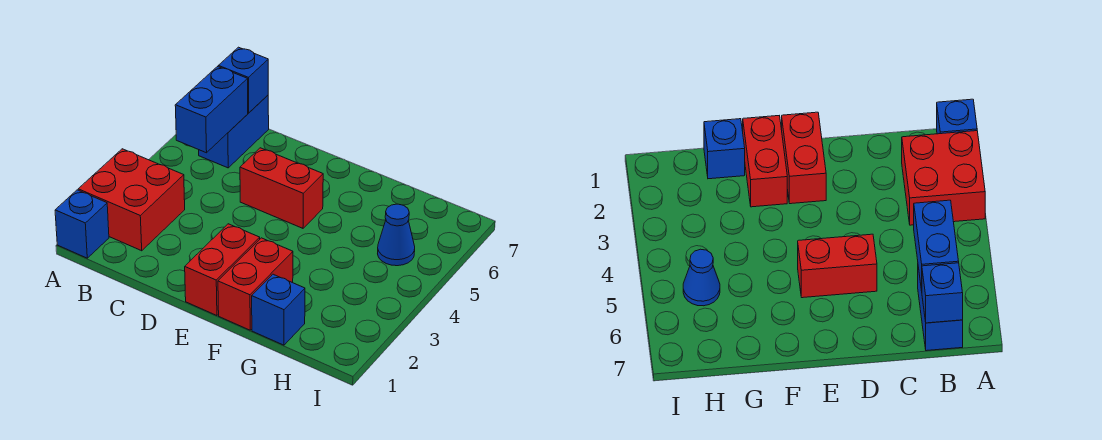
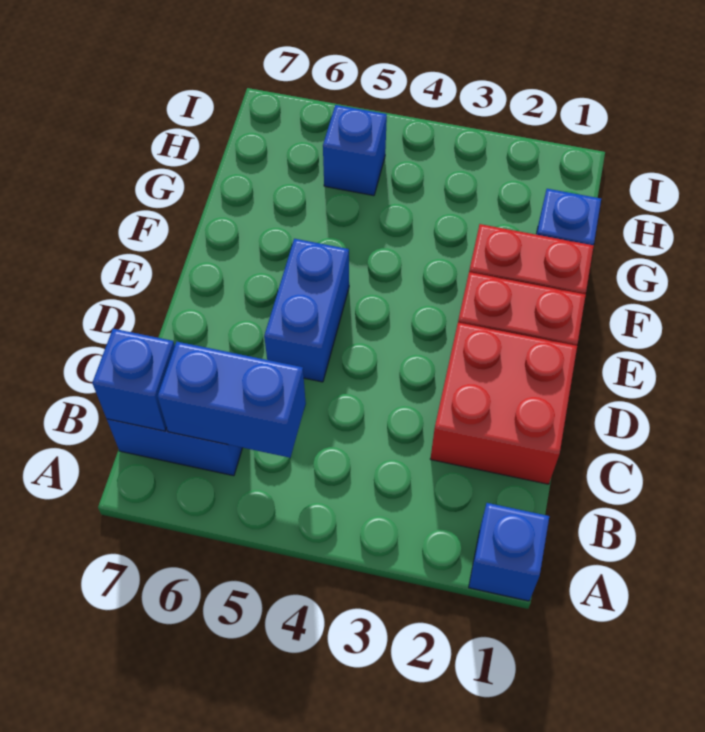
red brick A2:B3 level 1 -> red brick C1:D2 level 1
red brick D5:E5 level 1 -> blue brick D5:E5 level 1
blue cone H5 level 1 -> blue brick H5 level 1

